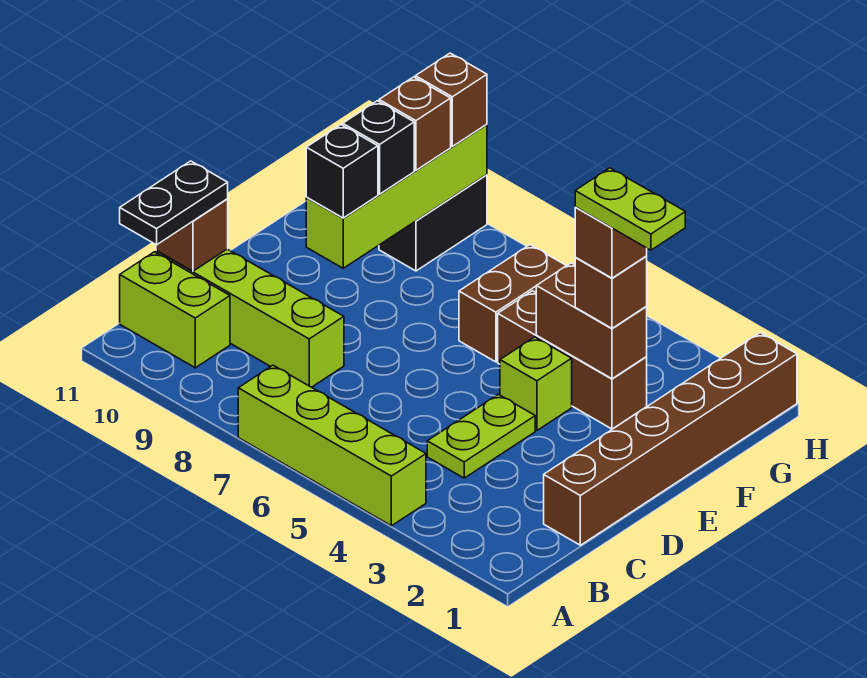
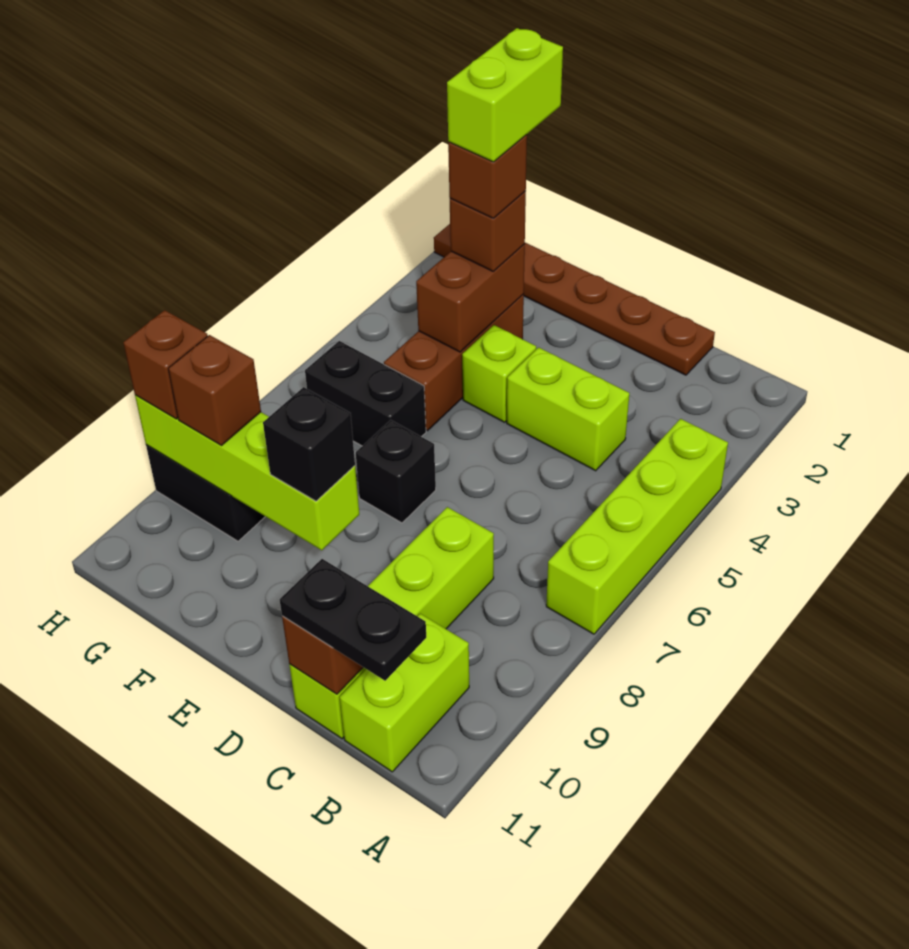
brown brick C1:H1 level 1 -> brown plate C1:H1 level 1
lime plate C4:D4 level 1 -> lime brick C4:D4 level 1
lime plate F2:F3 level 5 -> lime brick F2:F3 level 5
brown brick F6:G6 level 1 -> black brick F6:G6 level 1
black brick F9 level 3 -> black brick E7 level 1

